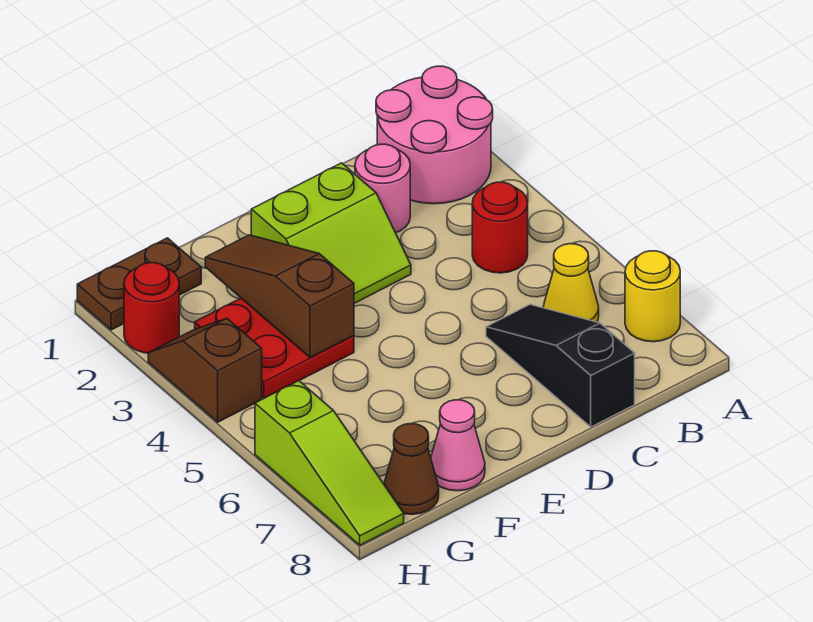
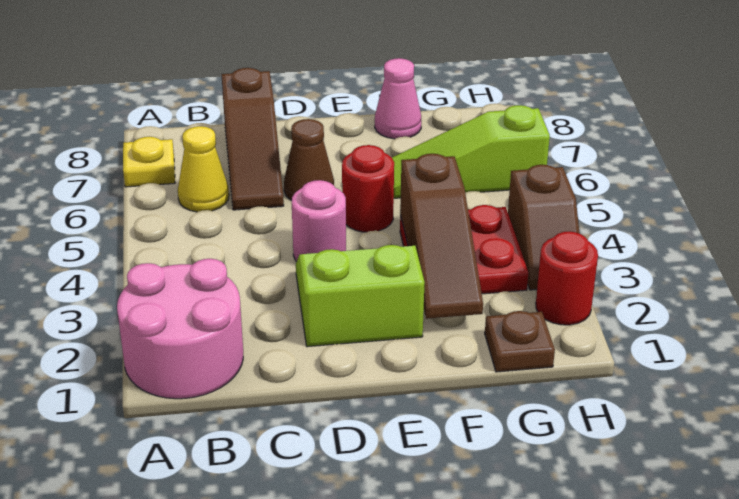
yellow round brick A7 level 1 -> yellow plate A7 level 1
red round brick B4 level 1 -> red round brick E5 level 1
pink round brick C2 level 1 -> pink round brick D4 level 1
black slope C6:C8 level 1 top 8 -> brown slope C6:C8 level 1 top 8
brown plate G1:H1 level 1 -> brown plate G1 level 1
brown cone G8 level 1 -> brown cone D6 level 1
lime slope H6:H8 level 1 top 6 -> lime slope F6:H6 level 1 top H

